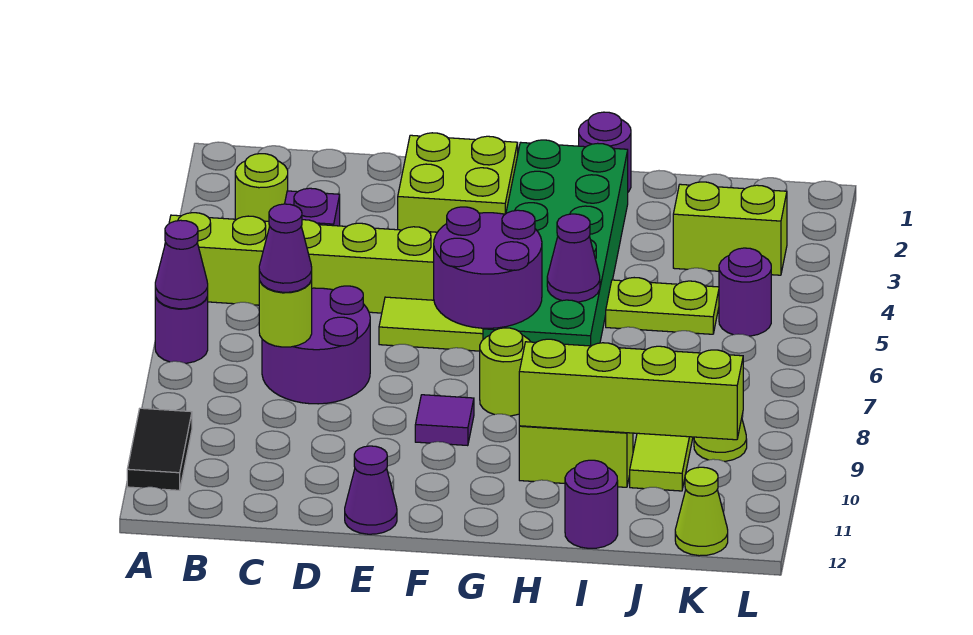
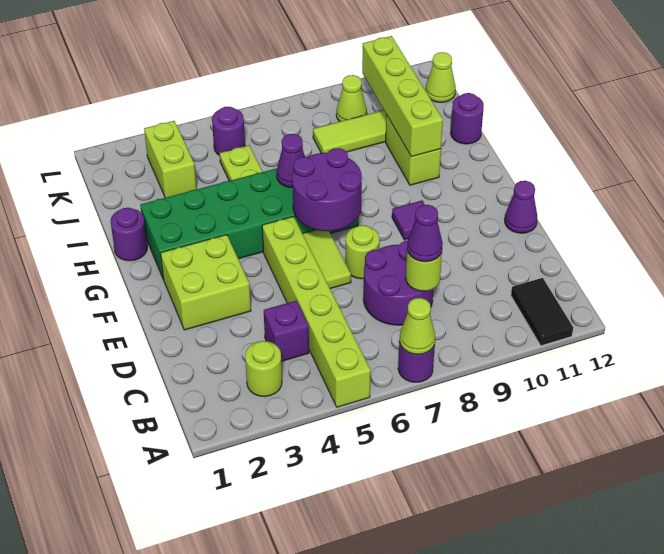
purple cone A7 level 2 -> lime cone A7 level 2
black tile A10:A11 level 1 -> black tile A11:B11 level 1
lime round brick G8 level 1 -> lime round brick E7 level 1

